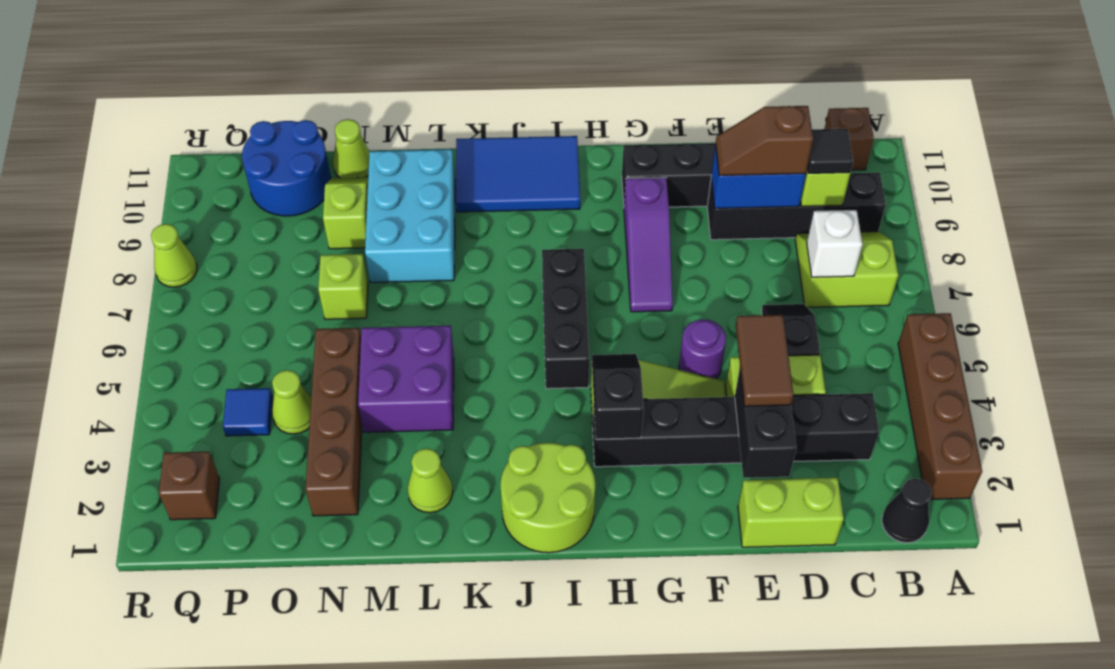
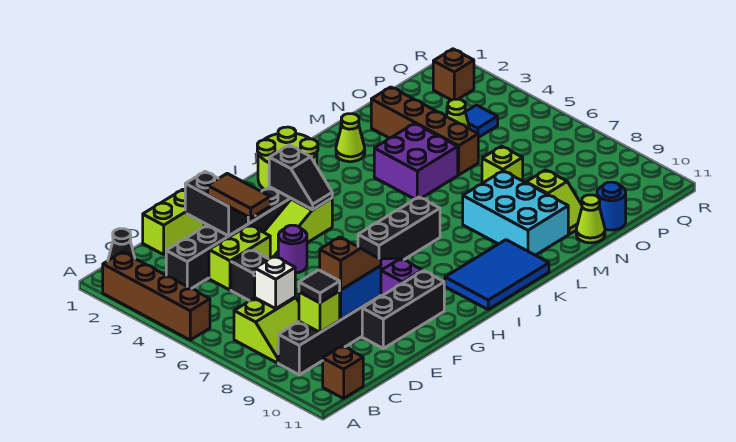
black brick I5:I7 level 1 -> black brick H7:J7 level 1
blue round brick O10:P11 level 1 -> blue round brick O11 level 1
lime cone R8 level 1 -> none

